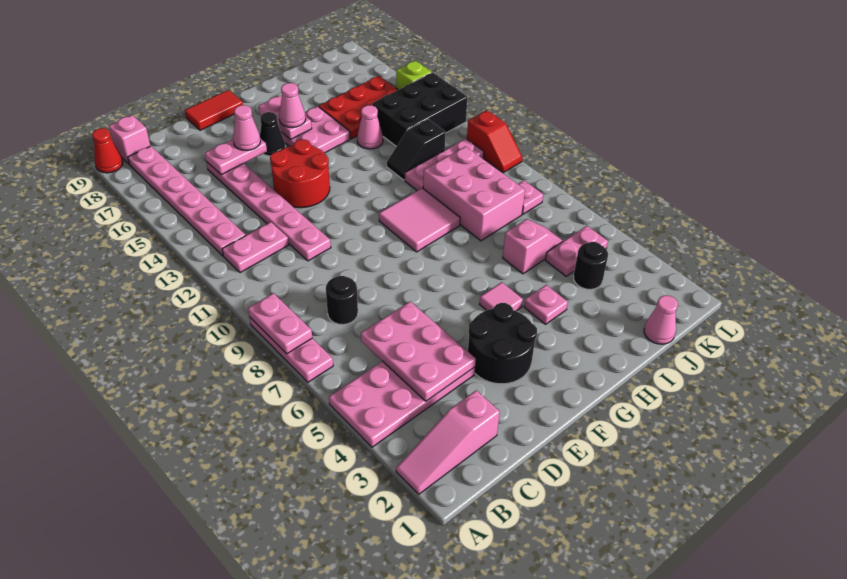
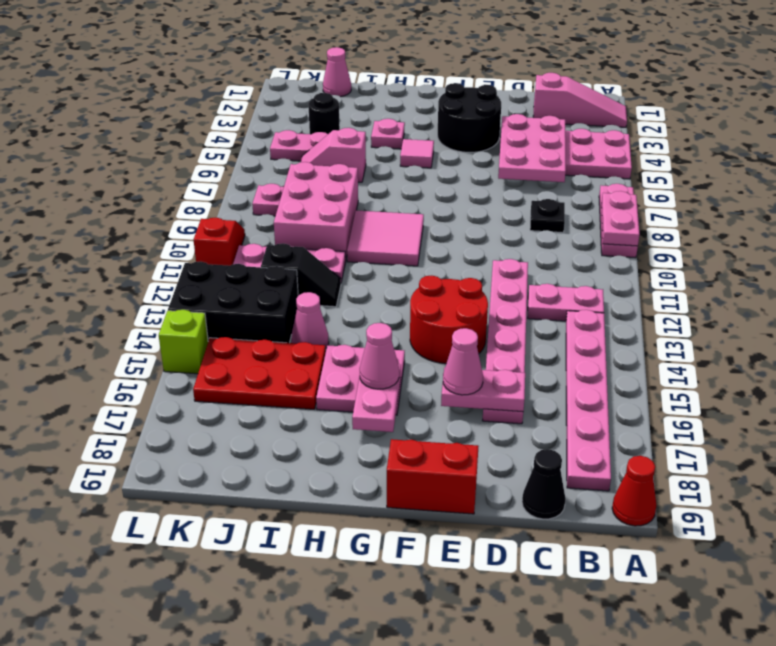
pink brick B19 level 1 -> none
black round brick C8 level 1 -> black plate C8 level 1
red tile E19:F19 level 1 -> red brick E19:F19 level 1
black cone F16 level 1 -> black cone C19 level 1

